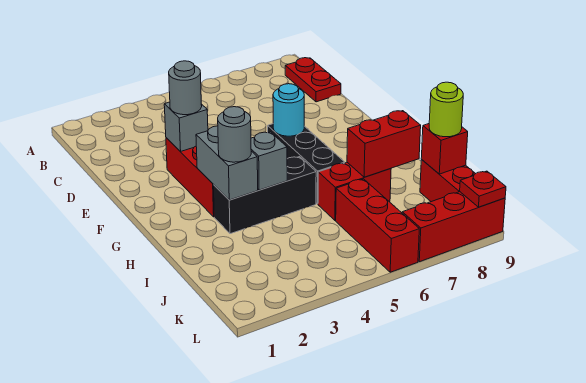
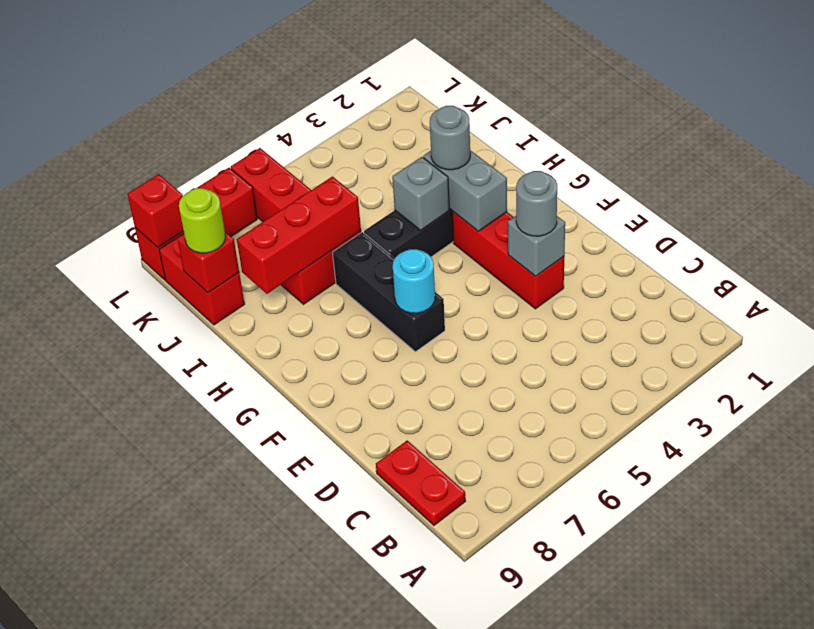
red brick I7:I8 level 2 -> red brick I6:I8 level 2
red plate L9 level 2 -> red brick L9 level 2

